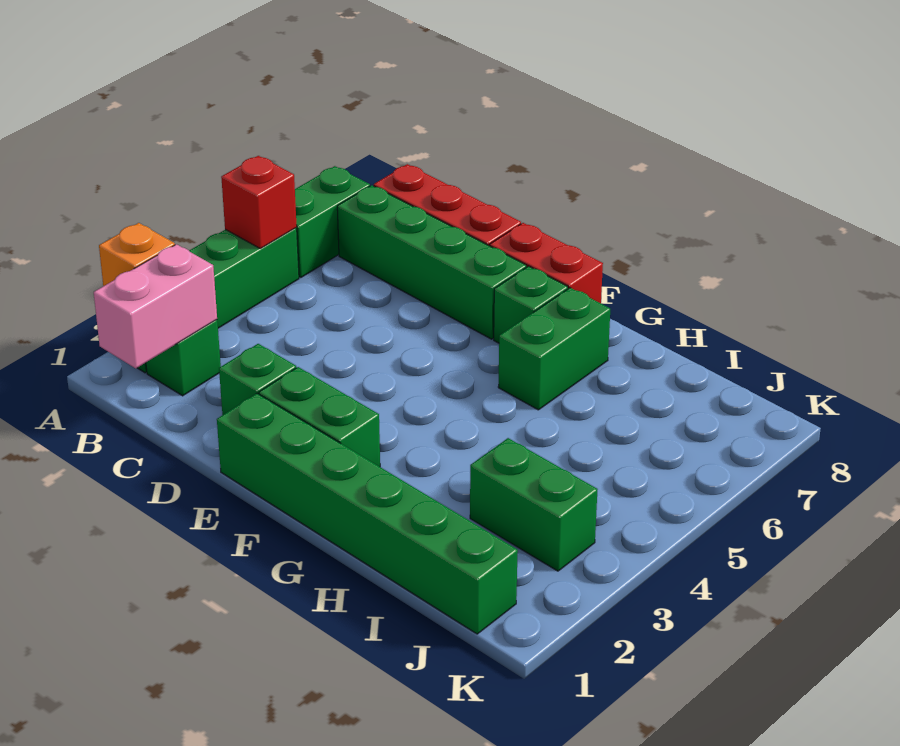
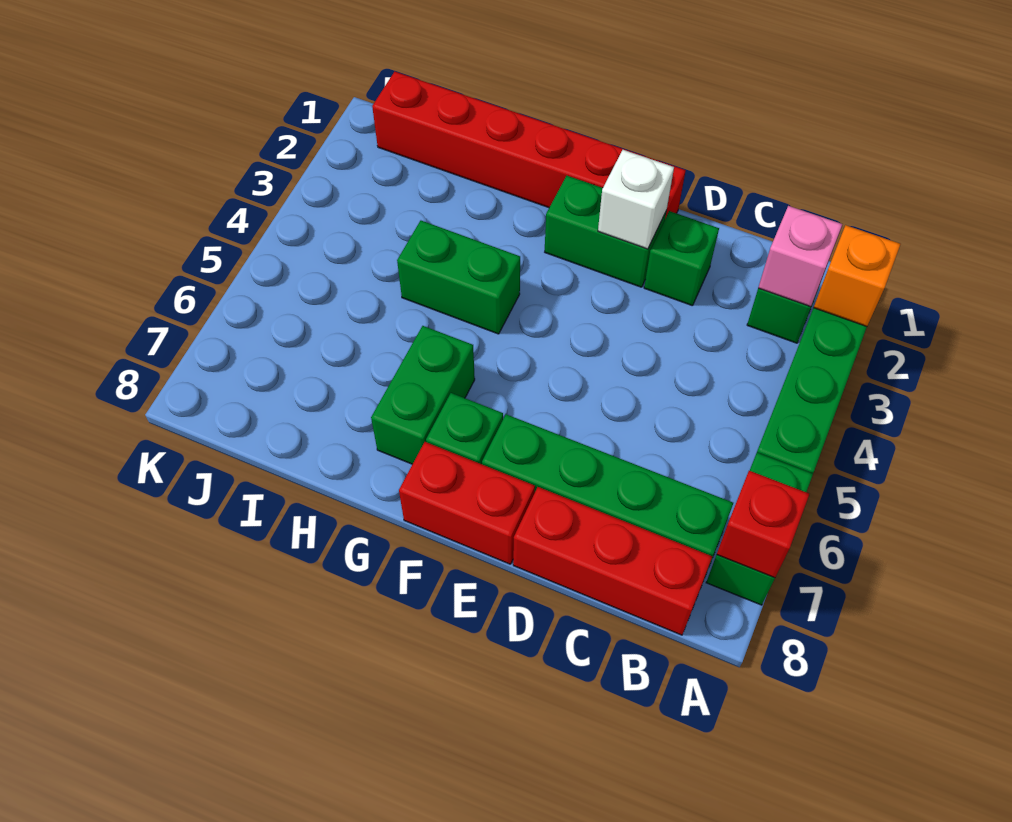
red brick A5 level 2 -> red brick A7 level 2
pink brick B1:B2 level 2 -> pink brick B2 level 2
green brick E1:J1 level 1 -> red brick E1:J1 level 1
none -> white brick E2 level 2
green brick I3:J3 level 1 -> green brick G4:H4 level 1

